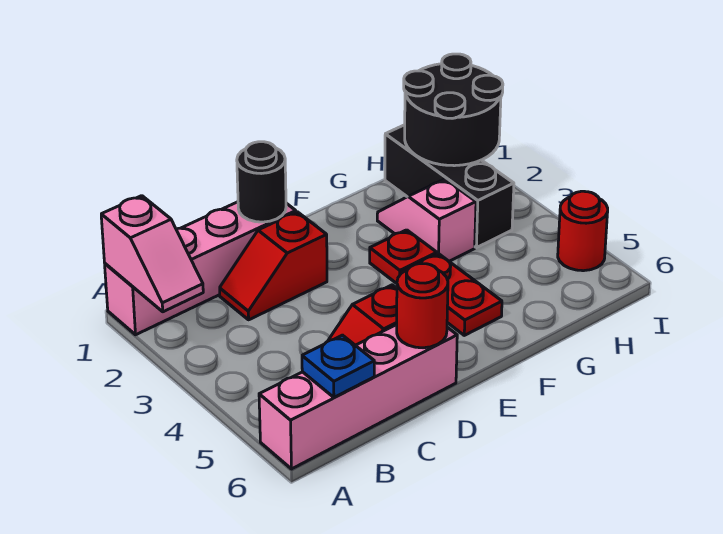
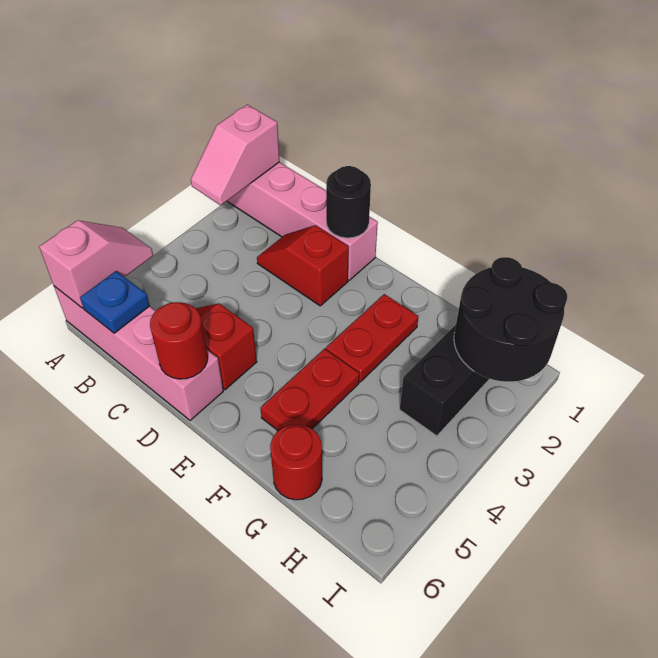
red plate F3 level 1 -> red plate F2:F3 level 1
pink slope G2:G3 level 1 top 3 -> pink slope A5:A6 level 2 top 6
red round brick I5 level 1 -> red round brick G6 level 1

